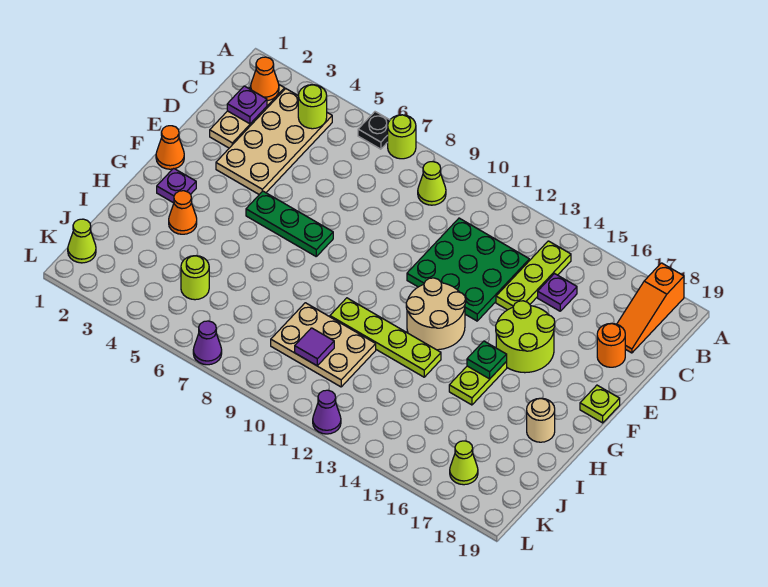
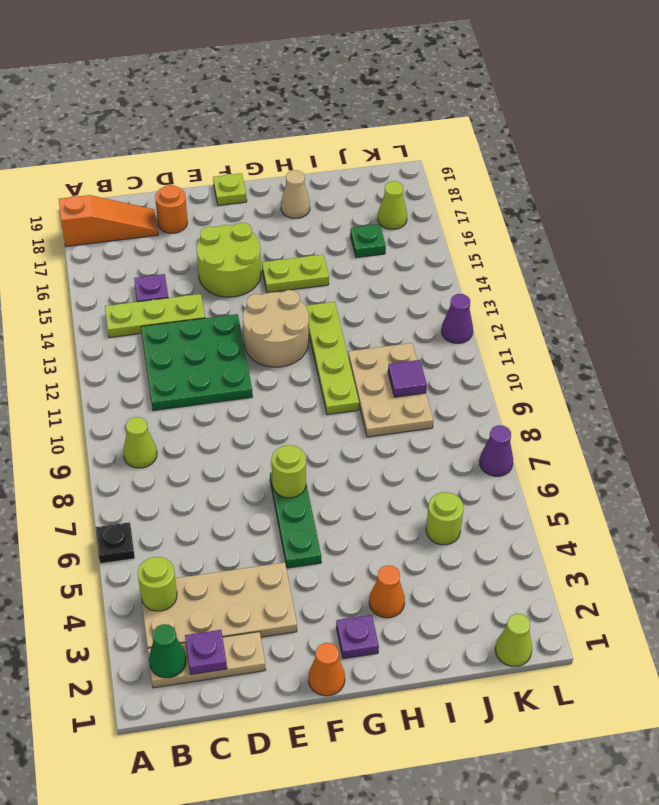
lime round brick A7 level 1 -> lime round brick F7 level 2
orange cone B2 level 2 -> green cone B2 level 2
green plate G15 level 2 -> green plate J16 level 1
tan round brick H18 level 1 -> tan cone H18 level 1

